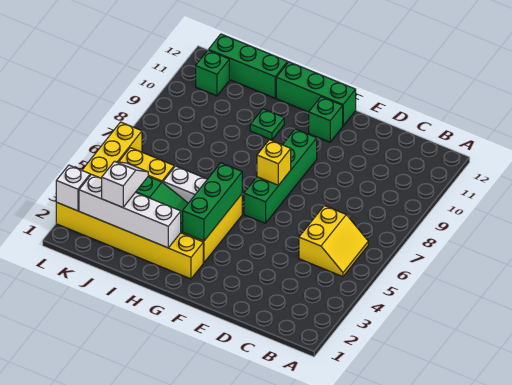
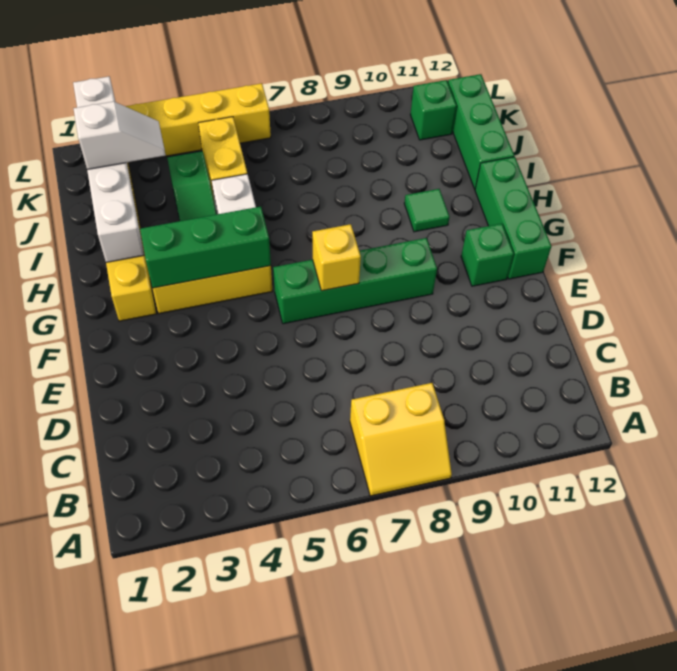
yellow slope B5:C6 level 1 top C -> yellow slope A7:B8 level 1 top B
green plate H10 level 1 -> green tile H10 level 1

